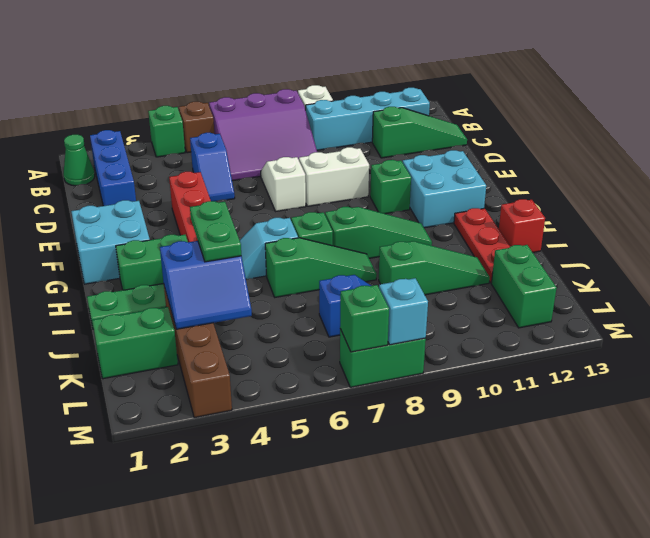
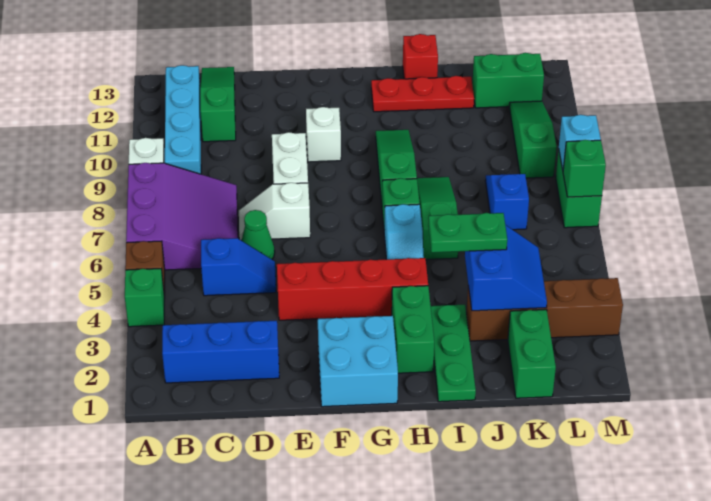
green cone B1 level 1 -> green cone D6 level 1
green brick F10 level 1 -> white brick F10 level 1
cyan brick F11:G12 level 1 -> none
green slope J9:J11 level 1 top 9 -> green slope L9:L11 level 1 top 9

